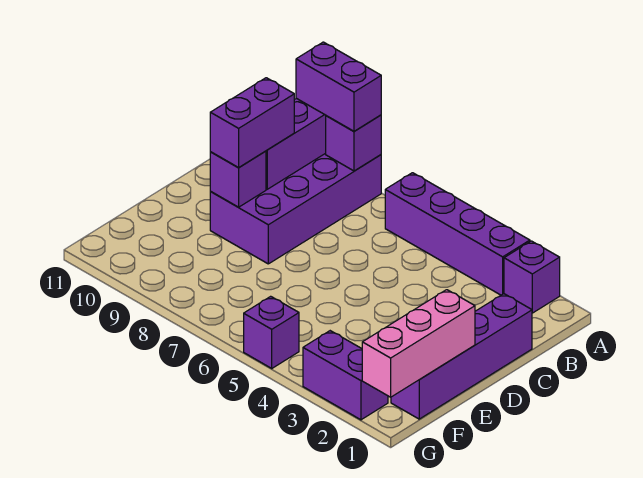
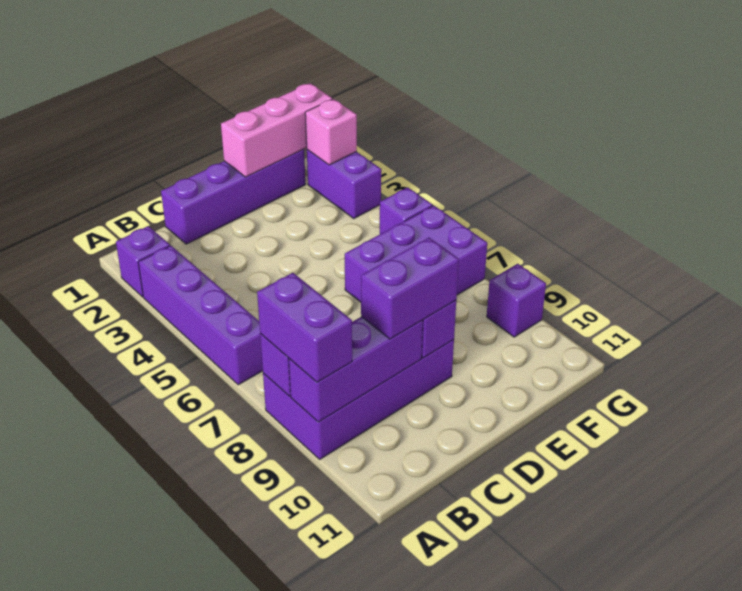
none -> purple brick E6:G7 level 1
none -> pink brick G2 level 2
none -> purple brick G9 level 1

